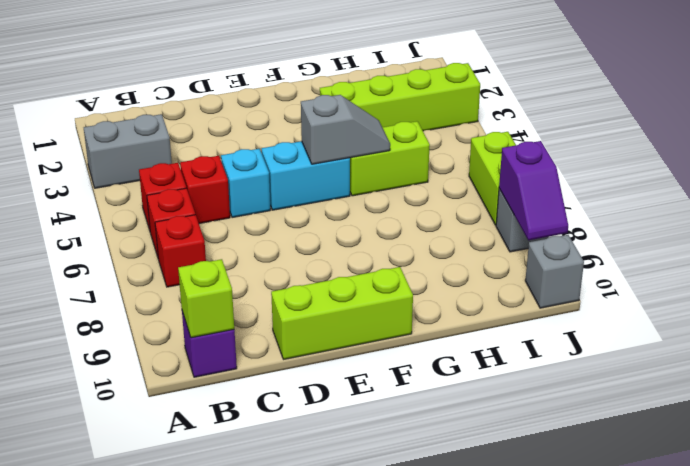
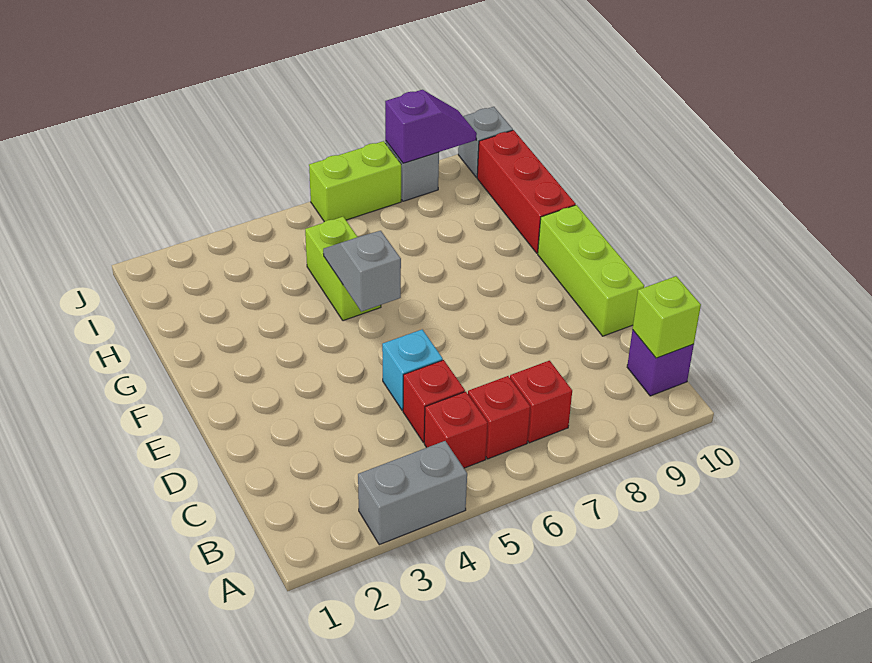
grey brick A3:B3 level 1 -> grey brick A3:A4 level 1
cyan brick E5:F5 level 1 -> none
lime brick G3:J3 level 1 -> none
none -> red brick G10:I10 level 1

